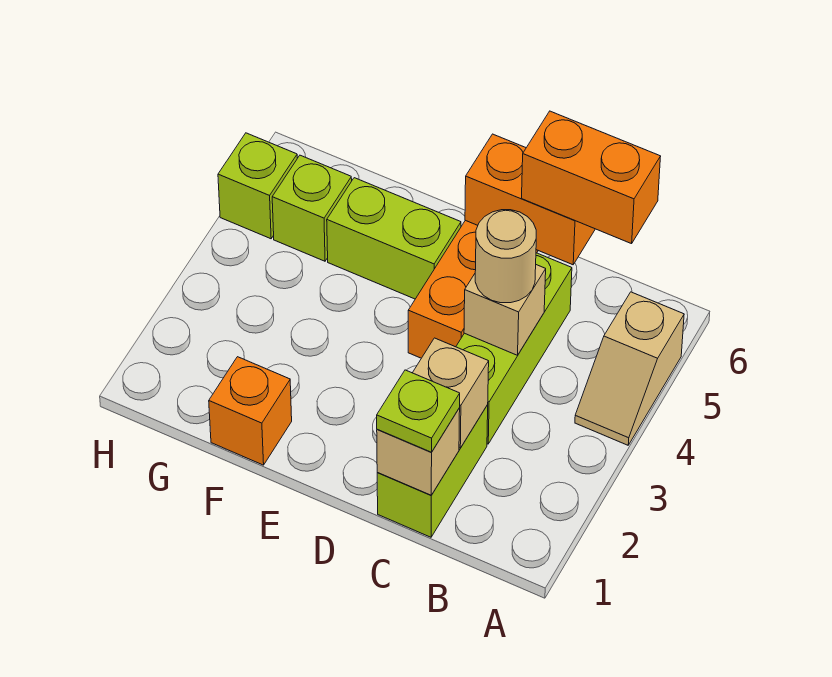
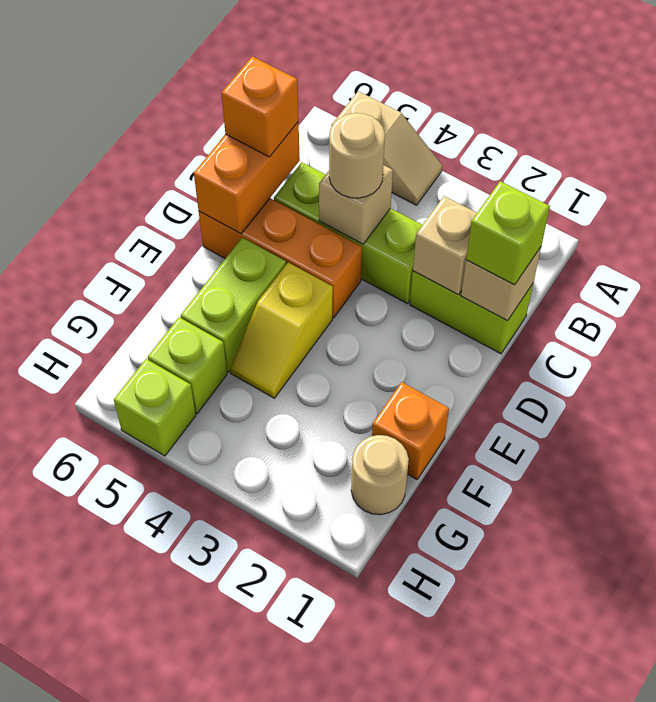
orange brick B6:C6 level 3 -> orange brick C6 level 3
lime plate C1 level 3 -> lime brick C1 level 3
none -> yellow slope E4:F4 level 1 top E
none -> tan round brick G1 level 1

